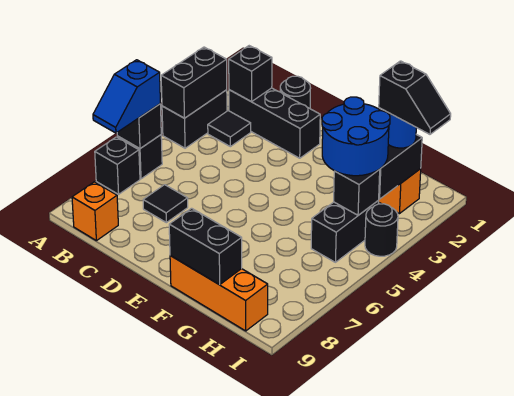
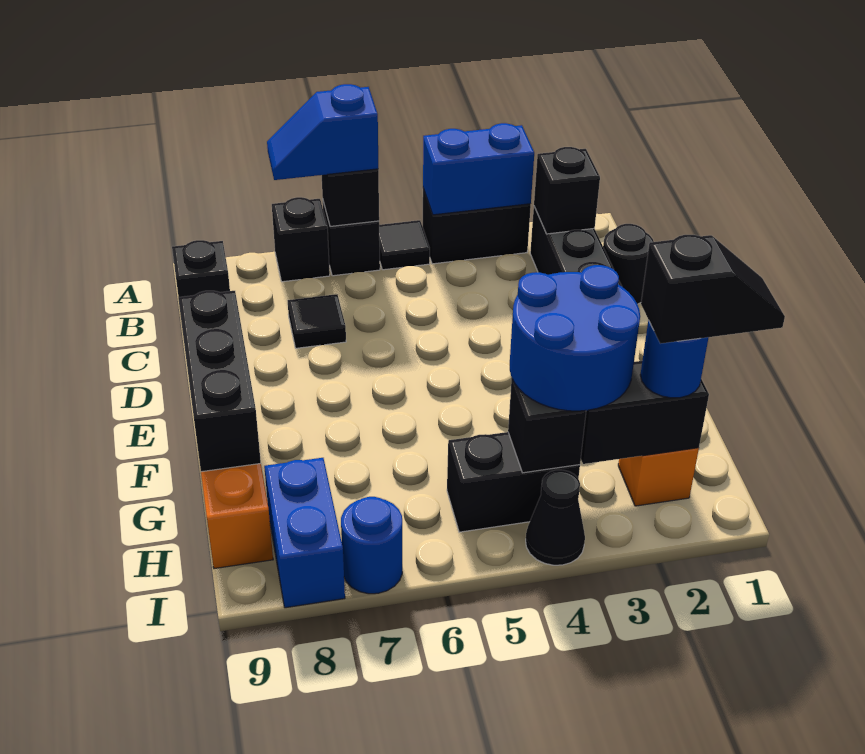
black brick A3:A4 level 2 -> blue brick A3:A4 level 2
black tile B3 level 1 -> black tile A5 level 1
orange brick B9 level 1 -> black brick B9 level 1
black brick F9:G9 level 2 -> black brick E9:G9 level 2
black slope H2:I2 level 4 top H -> black slope H1:H2 level 4 top 2
none -> blue brick H8:I8 level 1
black round brick I4 level 1 -> black cone I4 level 1
none -> blue round brick I7 level 1

